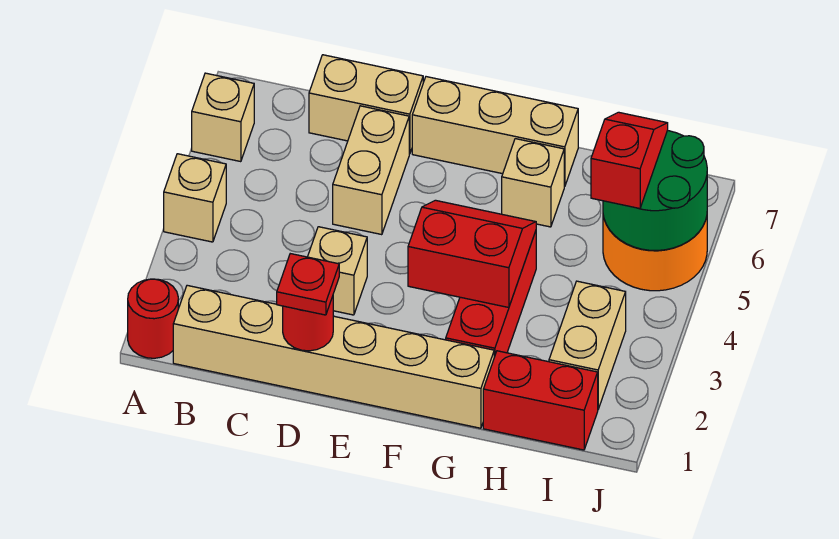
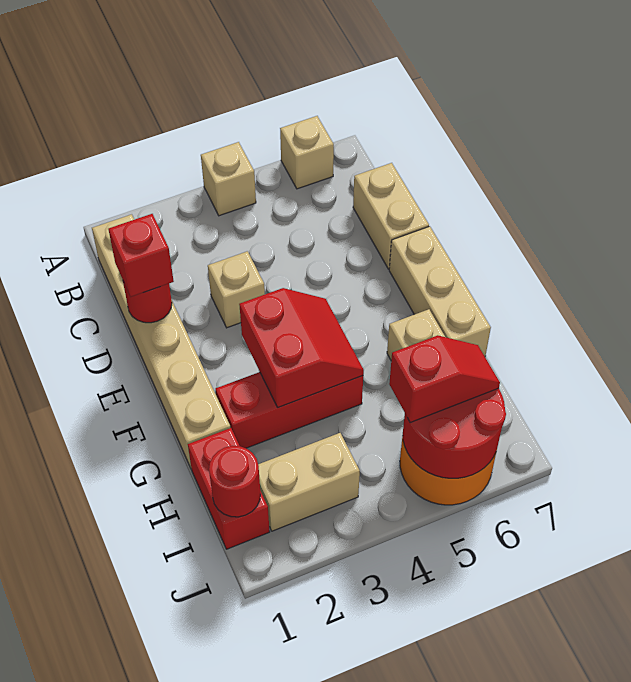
red round brick A1 level 1 -> red round brick I1 level 2
red plate D1 level 3 -> red brick D1 level 3
tan brick D5:D6 level 1 -> none
green round brick I5:J6 level 2 -> red round brick I5:J6 level 2

